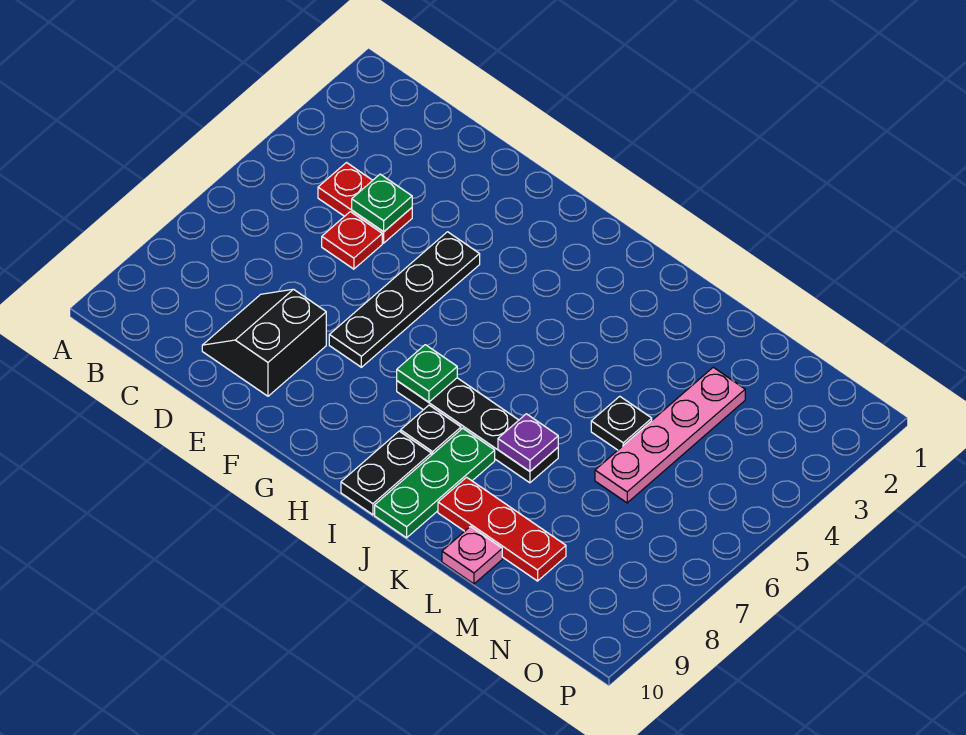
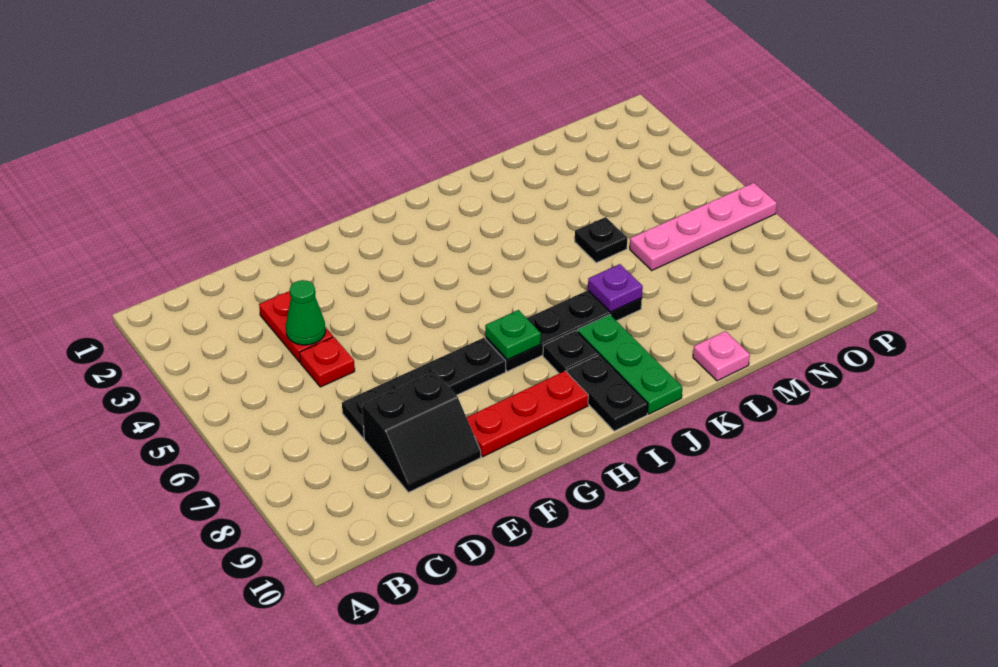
red plate C4:D4 level 1 -> red plate D3:D4 level 1
green plate D4 level 2 -> green cone D4 level 2
black slope D8:E9 level 1 top E -> black slope D8:E9 level 1 top 8
black plate F4:F7 level 1 -> black plate D7:G7 level 1
red plate K9:M9 level 1 -> red plate F9:H9 level 1
pink plate M3:M6 level 1 -> pink plate M6:P6 level 1

